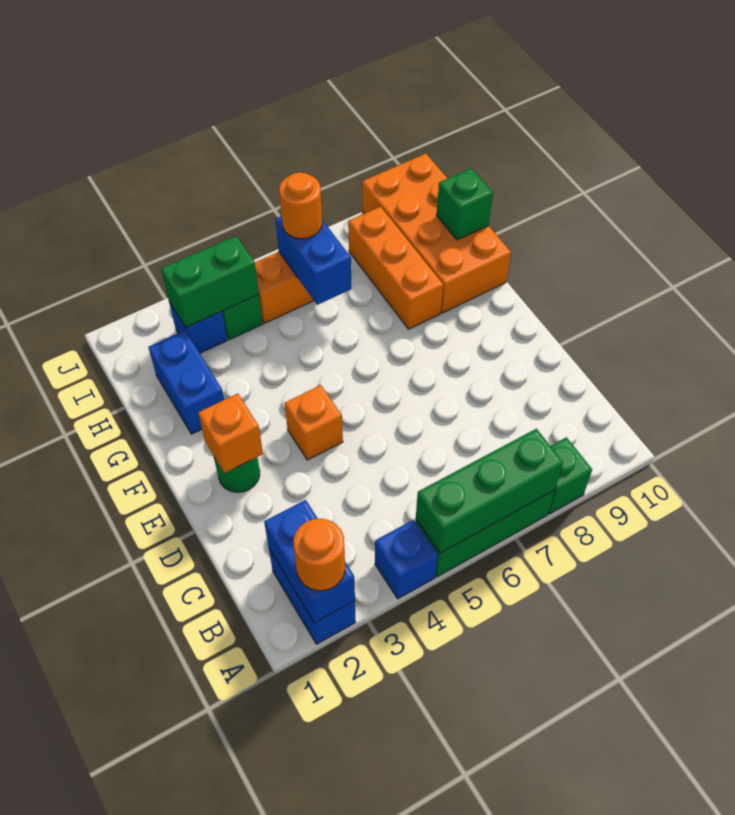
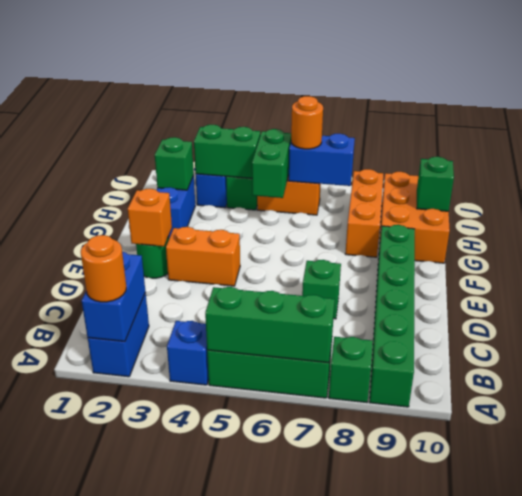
none -> green brick A9:F9 level 1
none -> green brick D7 level 1
orange brick E4 level 1 -> orange brick E3:E4 level 1
orange brick G9:J10 level 1 -> orange brick G9:I10 level 1
none -> green brick H2 level 2
none -> green brick H5:I5 level 2
blue brick H6:I6 level 2 -> blue brick I6:I7 level 2

